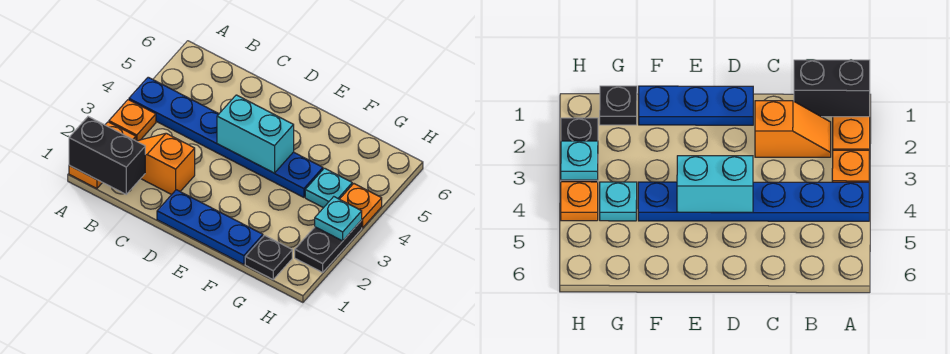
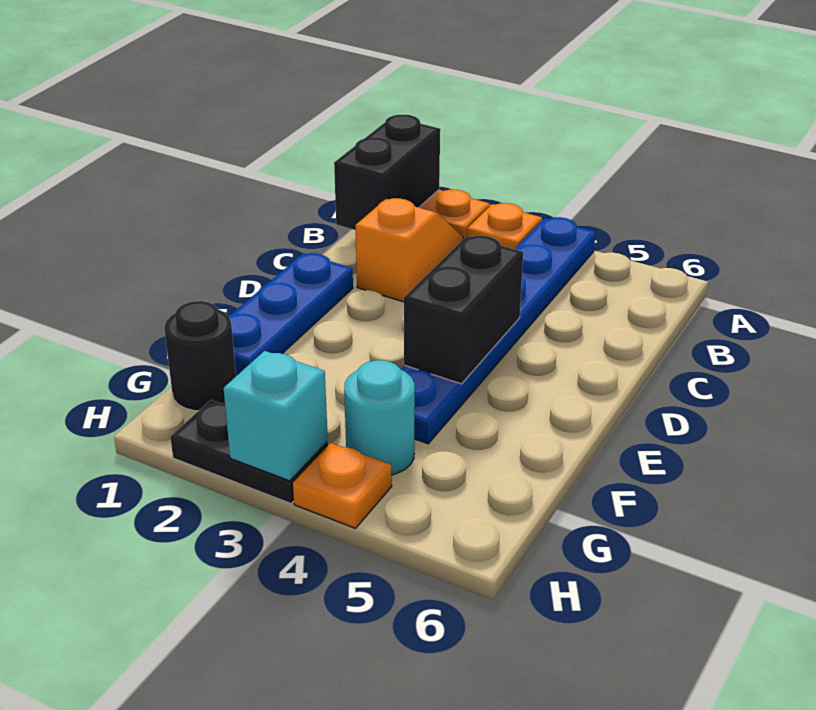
cyan brick D4:E4 level 2 -> black brick D4:E4 level 2
black plate G1 level 1 -> black round brick G1 level 1
cyan plate G4 level 1 -> cyan round brick G4 level 1
cyan plate H3 level 2 -> cyan brick H3 level 2

